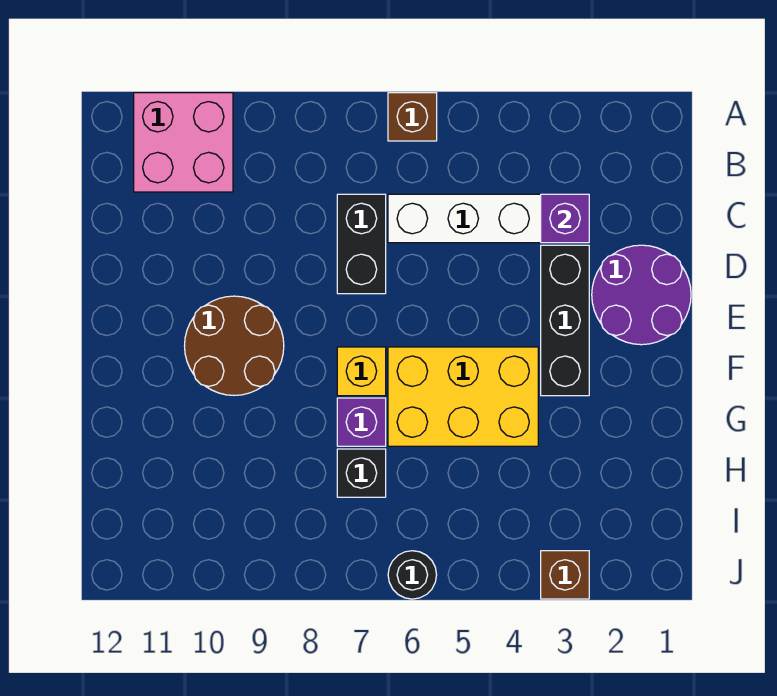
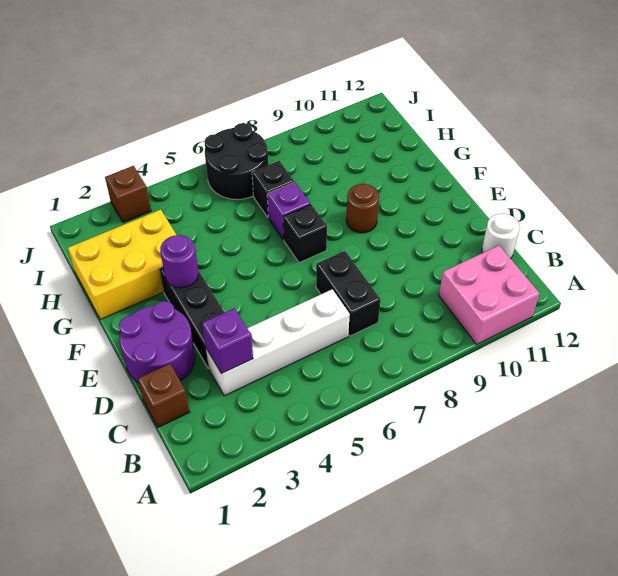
brown brick A6 level 1 -> brown brick C1 level 1
none -> white round brick C12 level 1
brown round brick E9:F10 level 1 -> brown round brick F9 level 1
none -> purple round brick F3 level 2
yellow brick F4:G6 level 1 -> yellow brick G1:H3 level 1
yellow brick F7 level 1 -> black brick F7 level 1
black round brick J6 level 1 -> black round brick I6:J7 level 1

